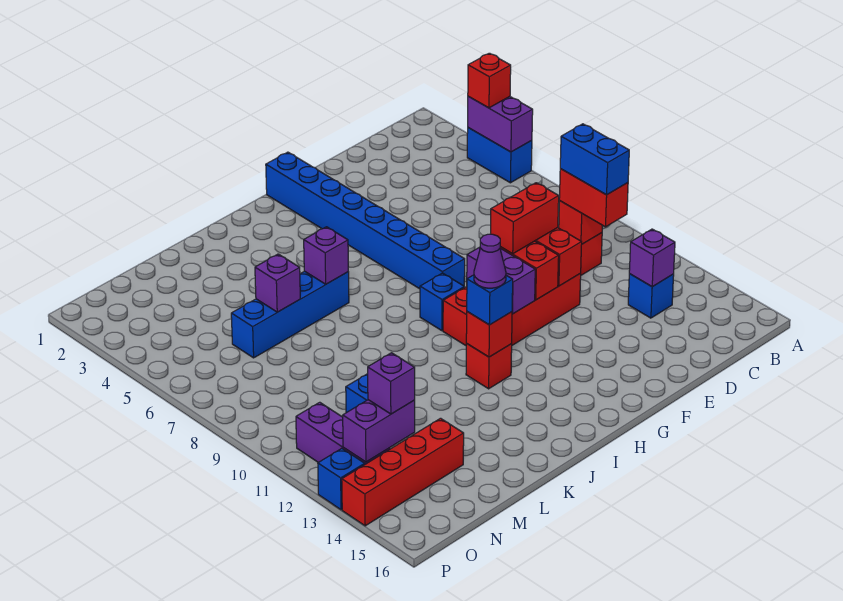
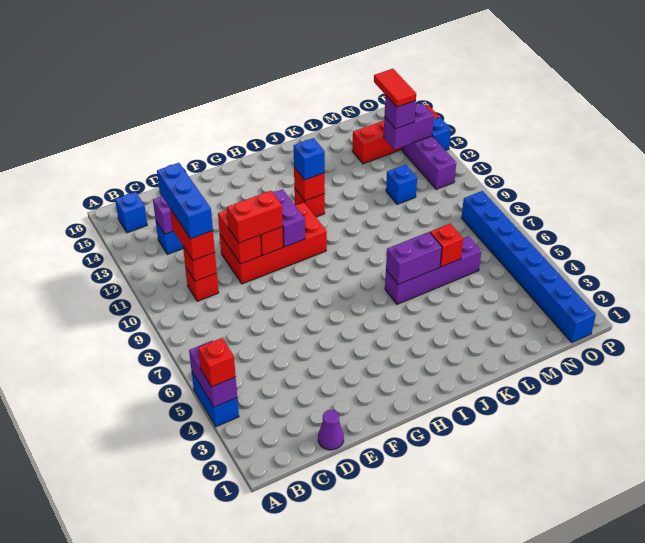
blue brick C10:C11 level 4 -> blue brick C10:C12 level 4
blue brick G1:G8 level 1 -> blue brick O1:O8 level 1
blue brick H9 level 1 -> blue brick B15 level 1
purple cone I12 level 4 -> purple cone D1 level 1
blue brick J6:M6 level 1 -> purple brick J6:M6 level 1
purple brick J6 level 2 -> purple brick J6:K6 level 2
purple brick L6 level 2 -> red brick L6 level 2
none -> red tile N13:N14 level 4

